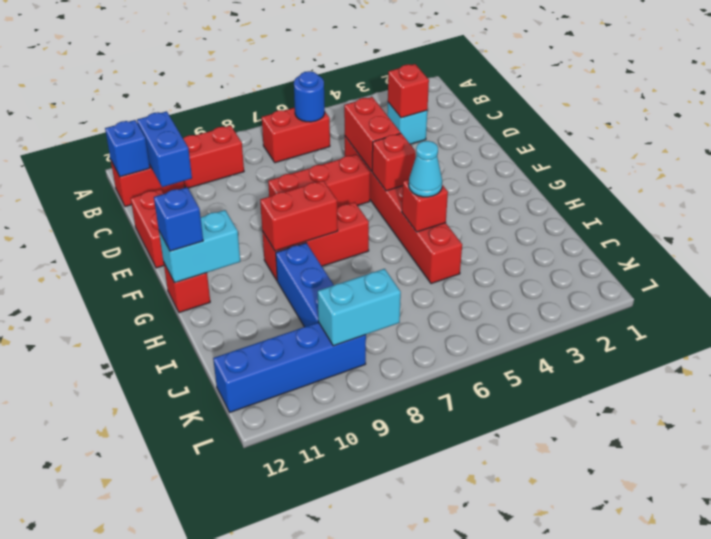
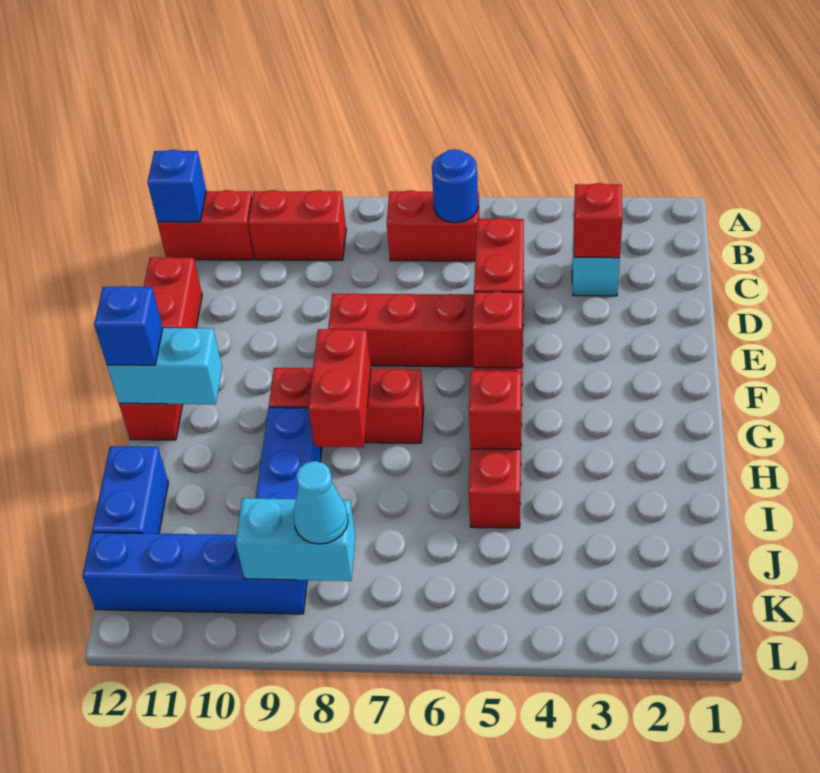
blue brick B11:C11 level 2 -> blue brick I12:J12 level 1
red brick G8:G9 level 2 -> red brick G8:H8 level 2
cyan cone H5 level 3 -> cyan cone K8 level 3

